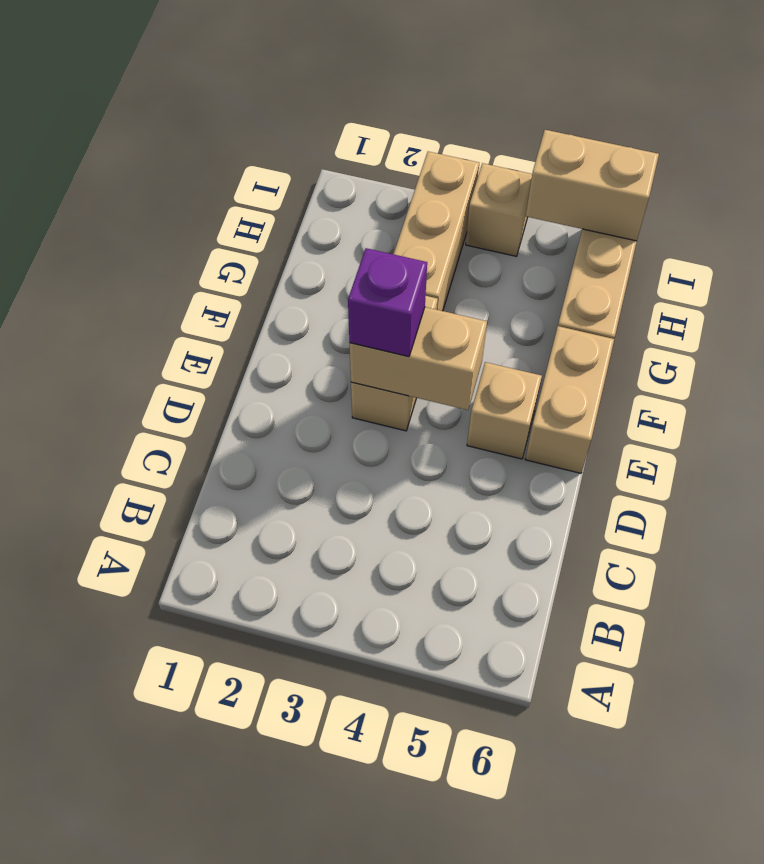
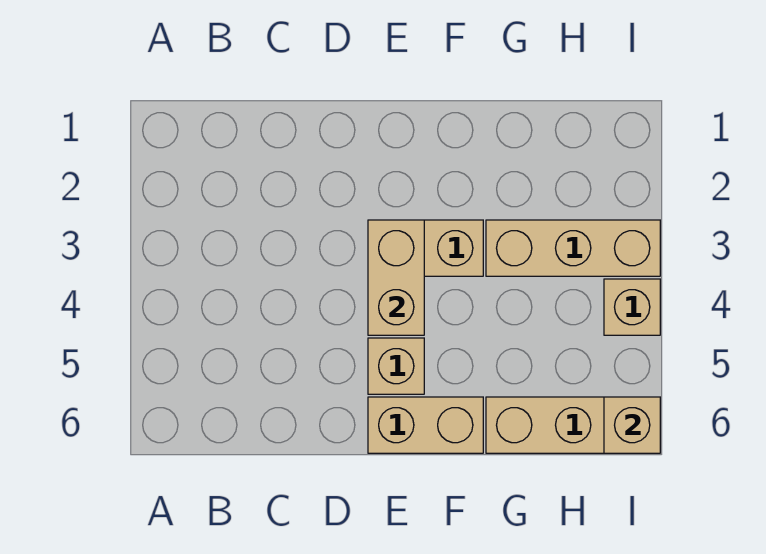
purple brick E3 level 3 -> none
tan brick I5:I6 level 2 -> tan brick I6 level 2

